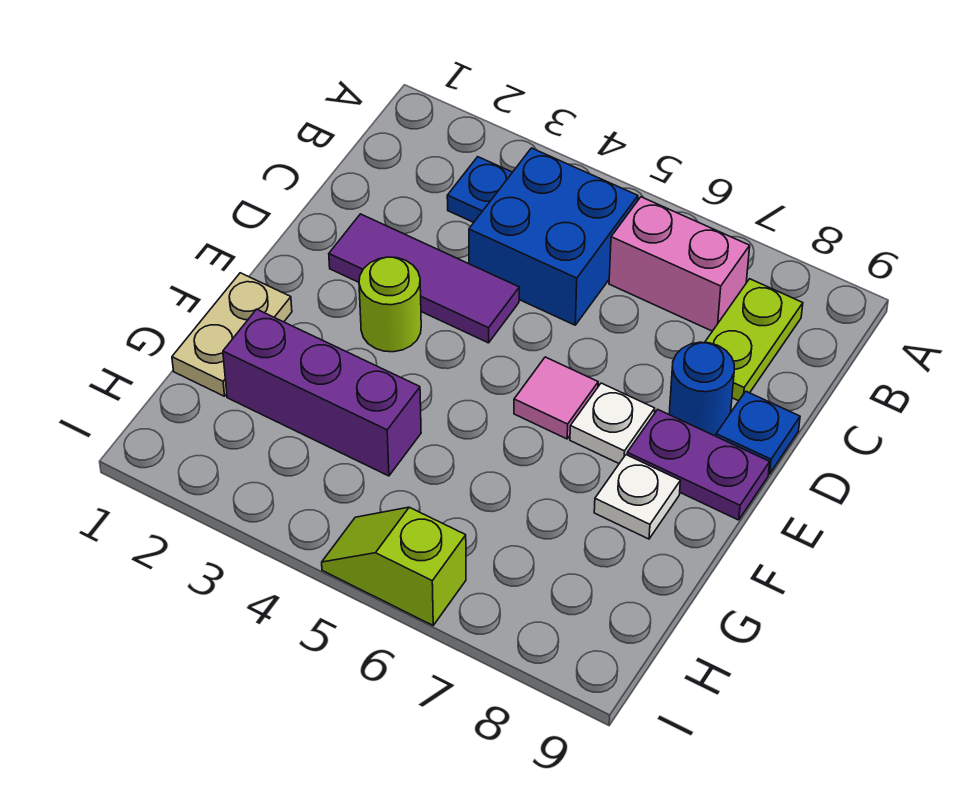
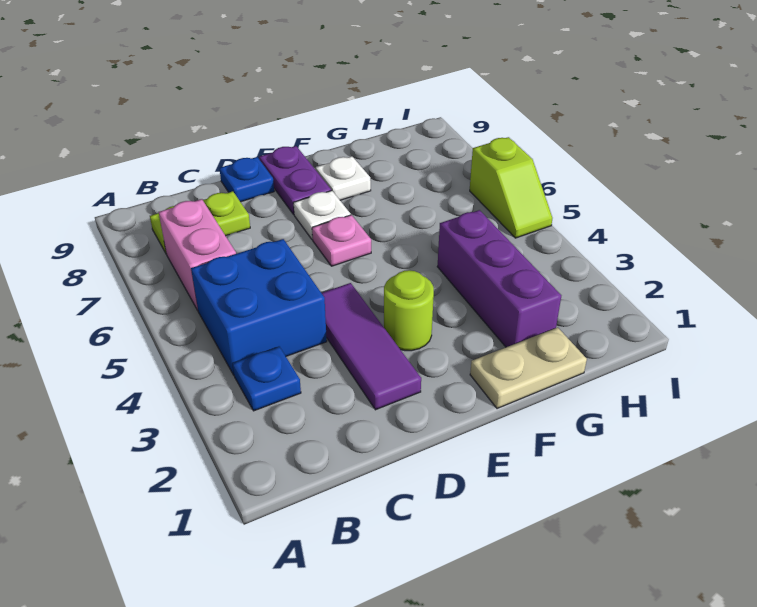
blue round brick D8 level 1 -> none
pink tile E6 level 1 -> pink plate E6 level 1

